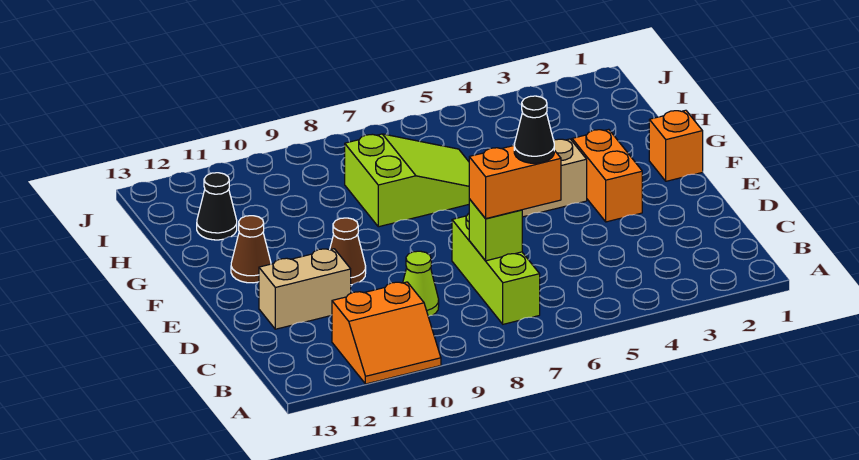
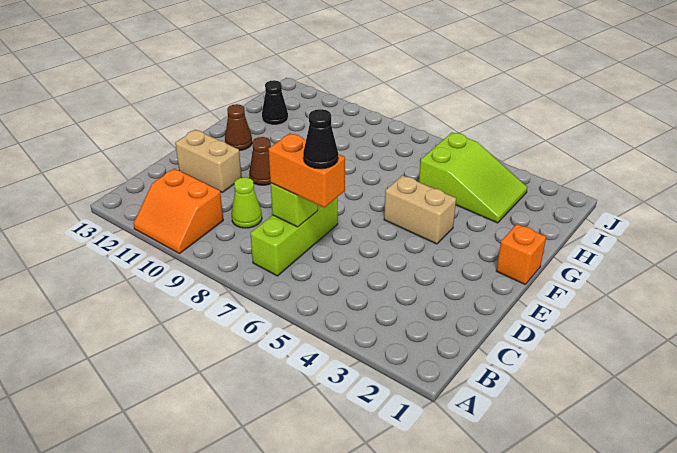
orange brick E3:F3 level 1 -> none
lime slope G6:H8 level 1 top 8 -> lime slope H3:I5 level 1 top 5

